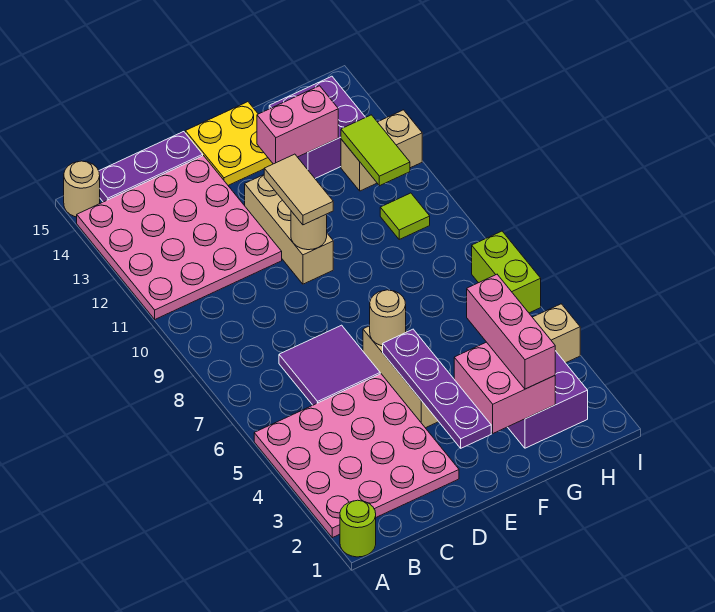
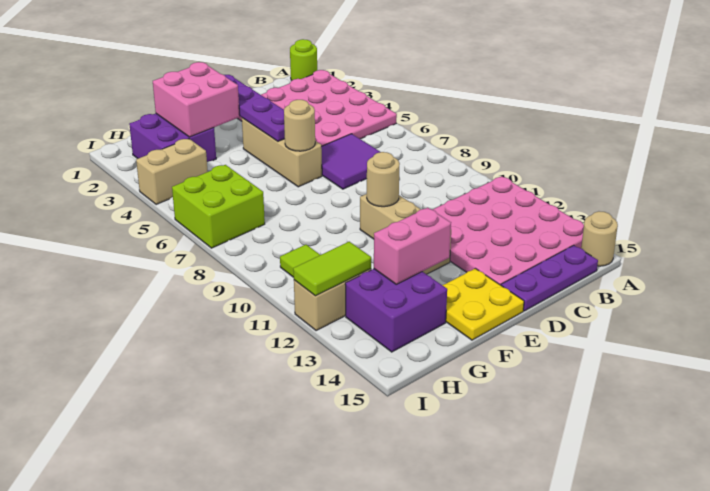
tan tile E10:E11 level 3 -> none
pink brick G2:G4 level 3 -> none
lime tile H11:H12 level 2 -> lime tile H12:I12 level 2
lime brick I6:I7 level 1 -> lime brick H6:I7 level 1

